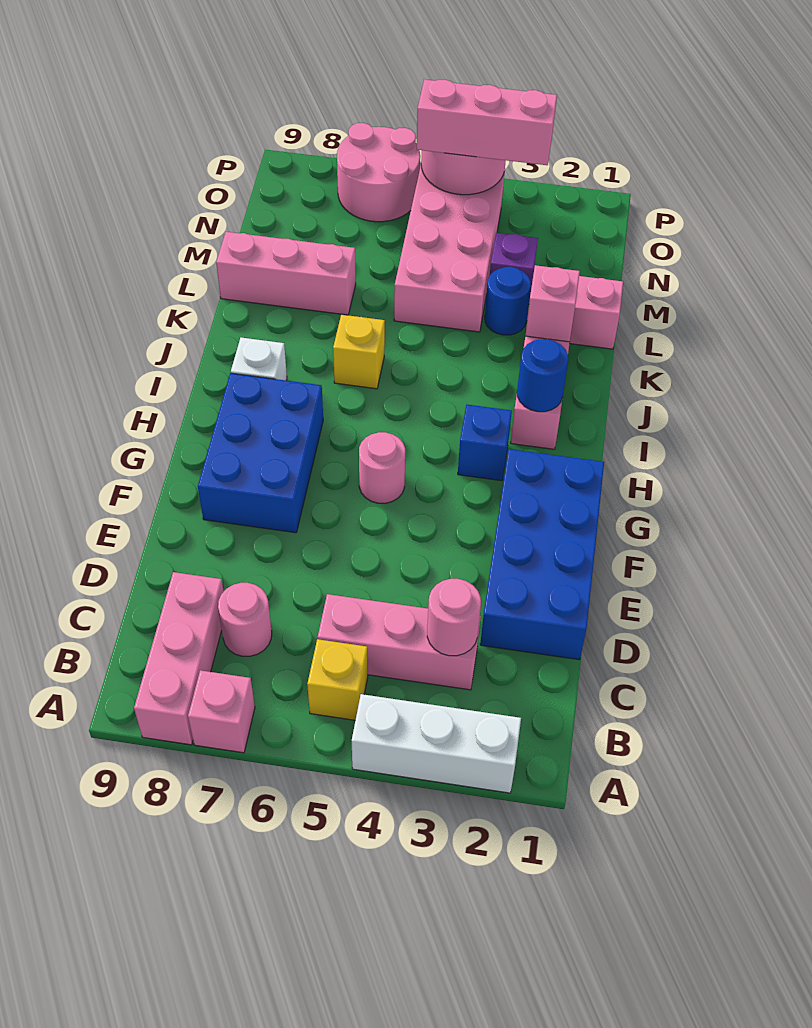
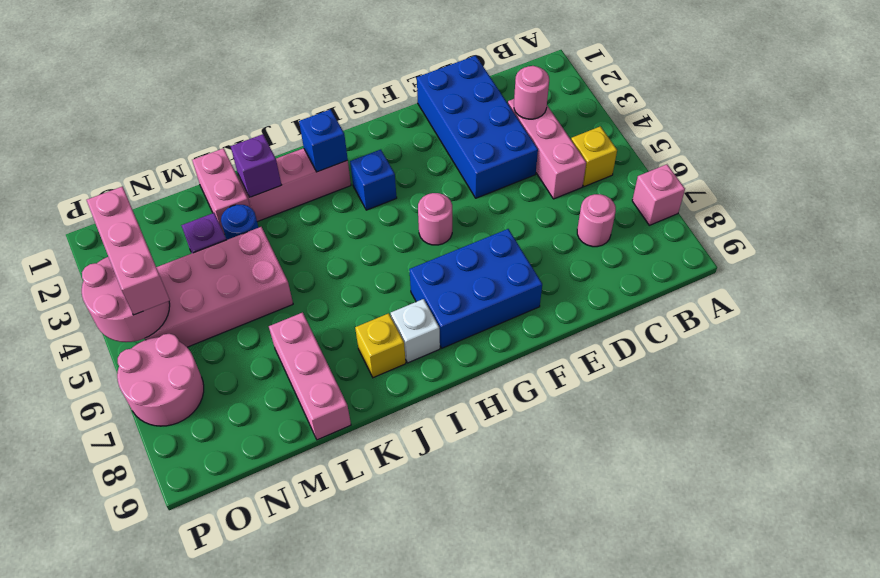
white brick A2:A4 level 1 -> none
pink brick A8:C8 level 1 -> none
blue brick D1:G2 level 1 -> blue brick D1:E4 level 1
blue round brick I2 level 2 -> blue brick I2 level 2
yellow brick J6 level 1 -> yellow brick J8 level 1
pink brick K2 level 2 -> purple brick K2 level 2

